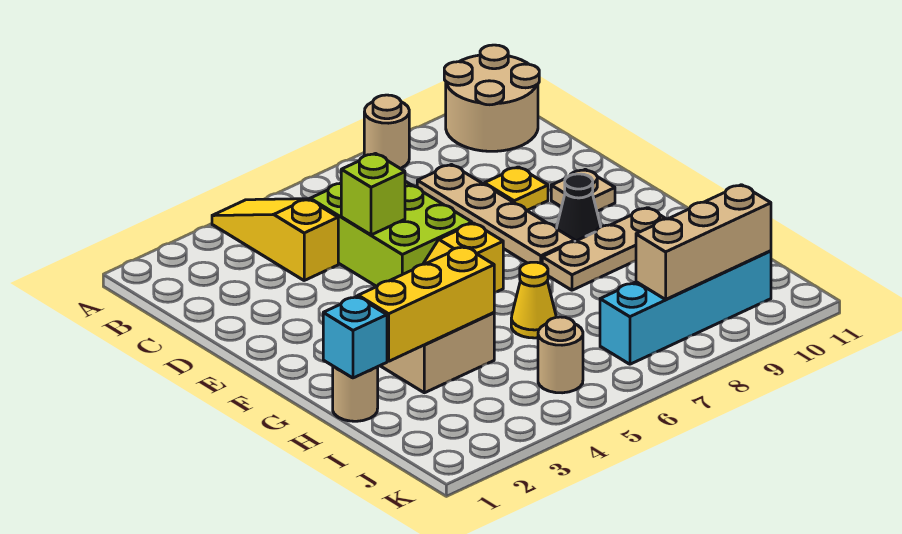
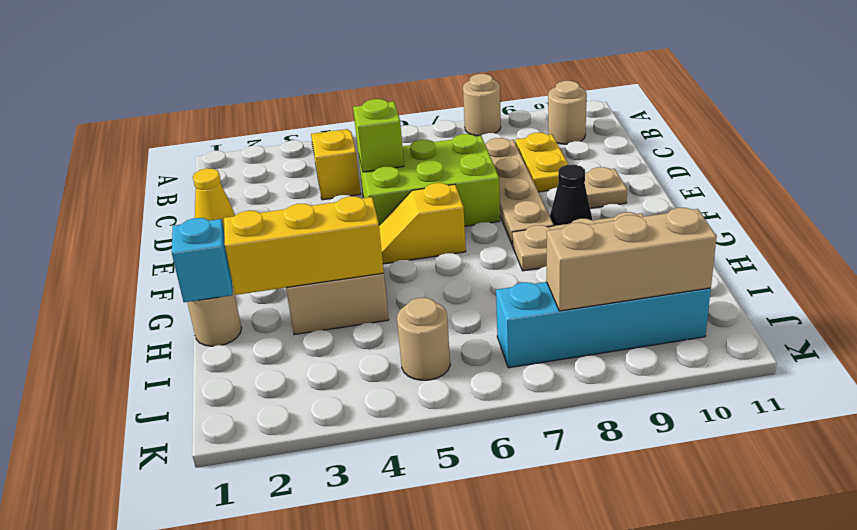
tan round brick A10:B11 level 1 -> tan round brick B10 level 1
lime brick C5:E6 level 1 -> lime brick D5:E7 level 1
yellow plate D9 level 1 -> yellow plate C9:D9 level 1
yellow cone H6 level 1 -> yellow cone D1 level 1

